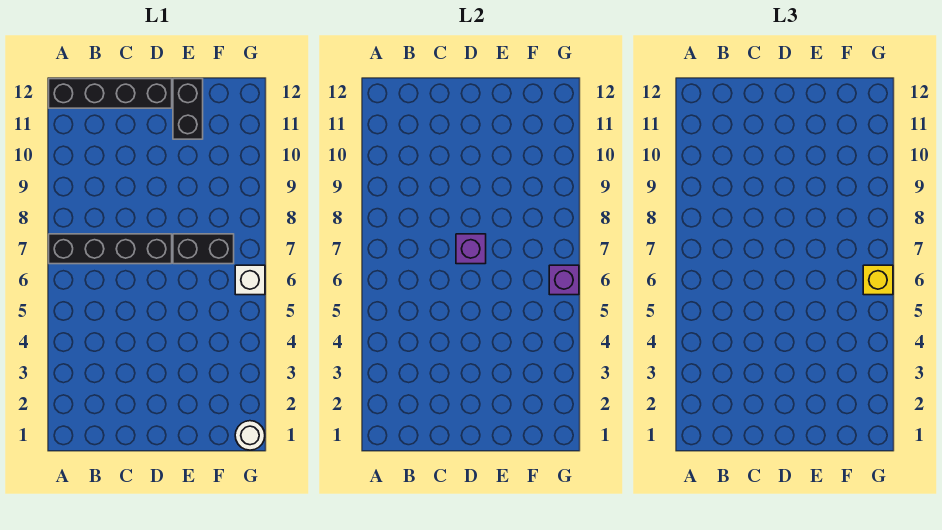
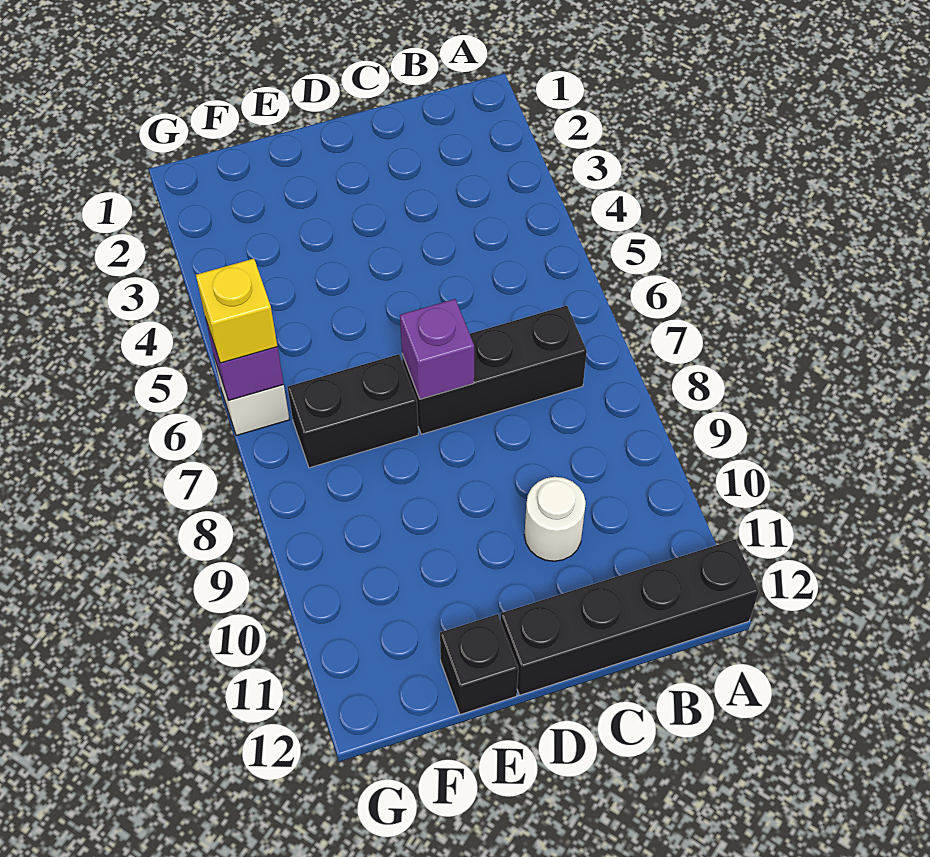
black brick A7:D7 level 1 -> black brick B7:D7 level 1
black brick E11:E12 level 1 -> black brick E12 level 1
white round brick G1 level 1 -> white round brick C10 level 1

